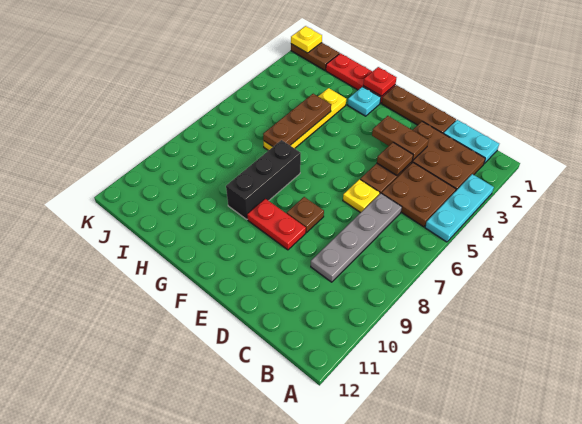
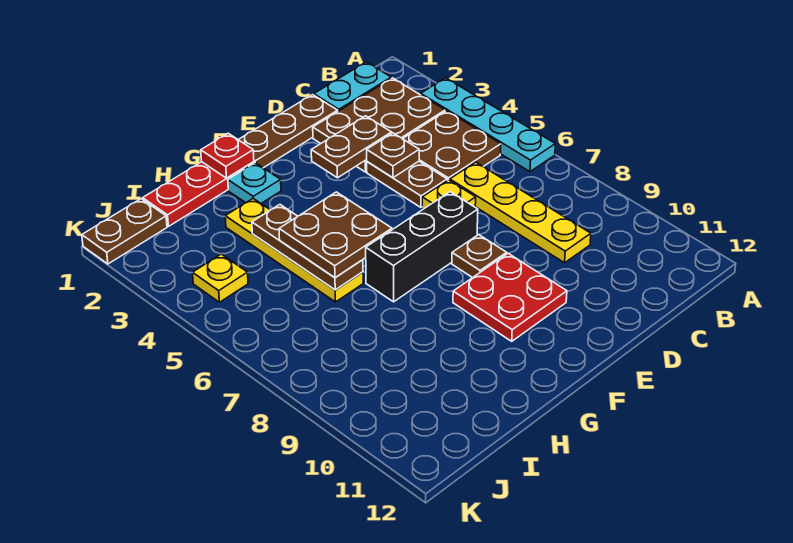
cyan plate A3:A5 level 1 -> cyan plate A3:A6 level 1
grey plate C6:C9 level 1 -> yellow plate C6:C9 level 1
red plate E9:F9 level 1 -> red plate E9:F10 level 1
none -> brown plate G5:H6 level 3
black brick G7:G9 level 1 -> black brick E7:G7 level 1
yellow plate K1 level 2 -> yellow plate J4 level 1

